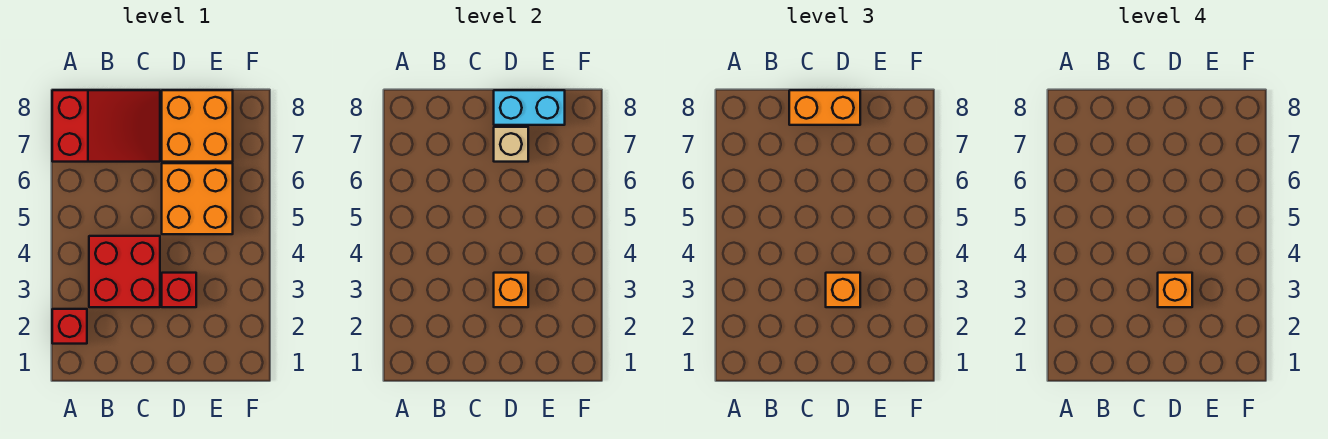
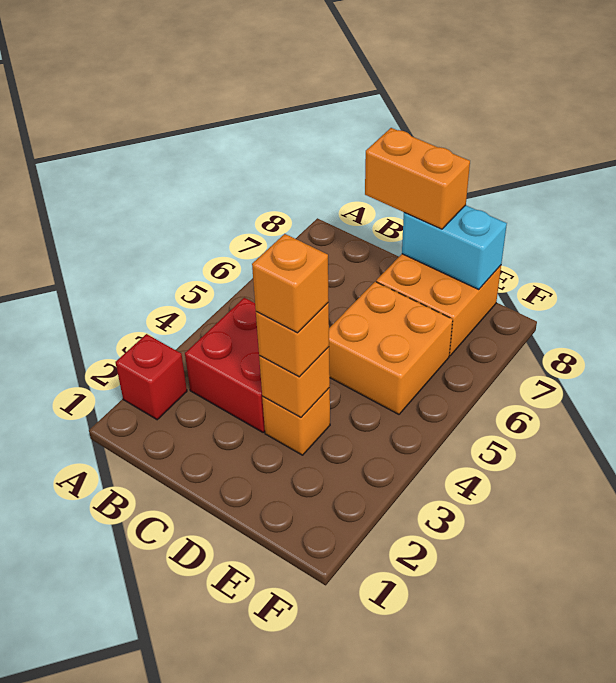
red slope A7:C8 level 1 top A -> none
red brick D3 level 1 -> orange brick D3 level 1
tan brick D7 level 2 -> none

